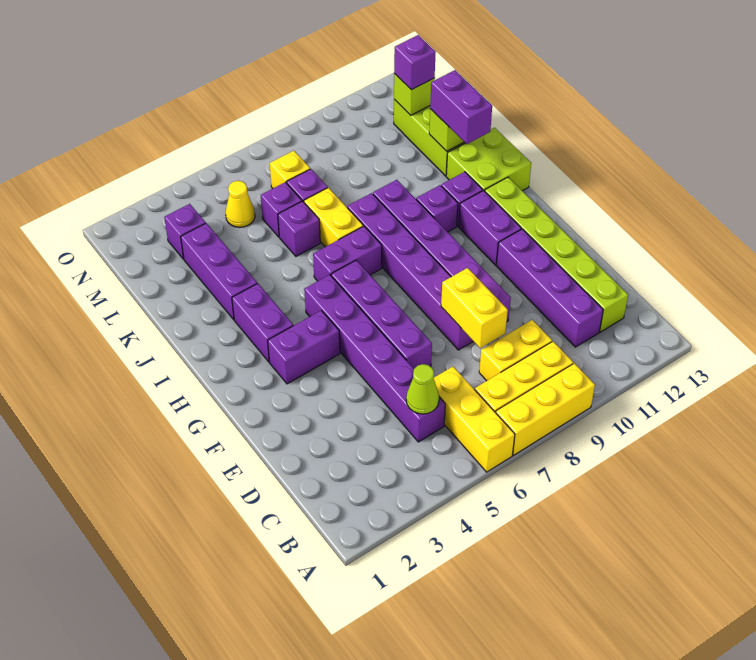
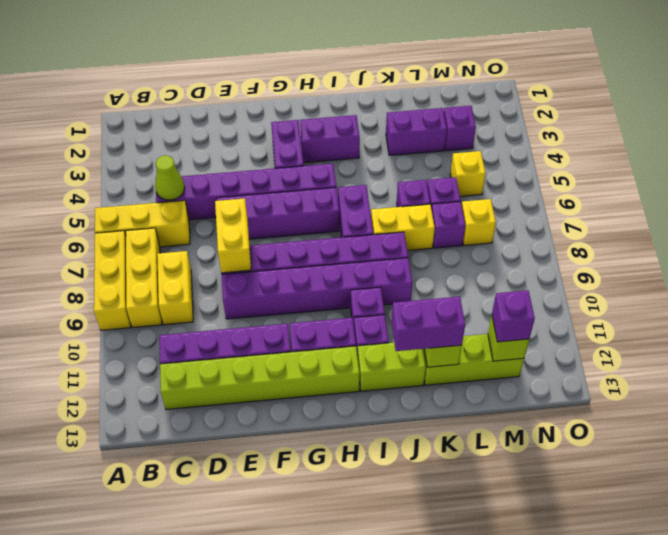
yellow brick D8:E8 level 2 -> yellow brick E7:E8 level 2
lime brick I12:J13 level 1 -> lime brick I12:J12 level 1
purple brick J3:L3 level 1 -> purple brick K3:L3 level 1
yellow cone M5 level 1 -> yellow brick M5 level 1

